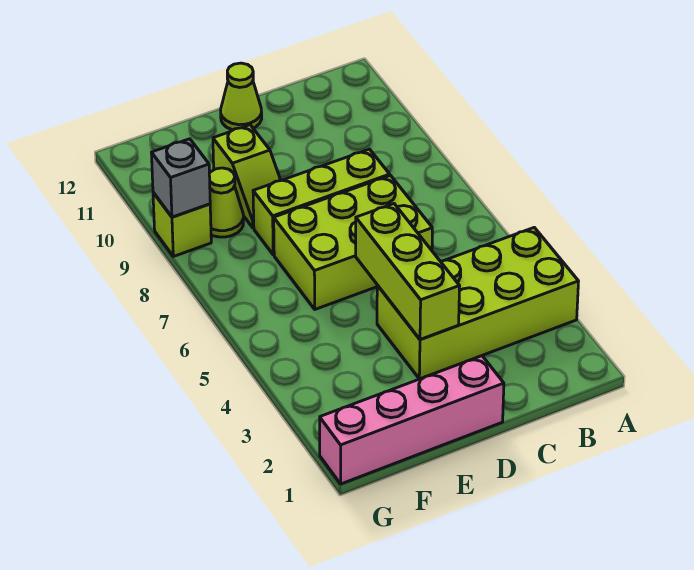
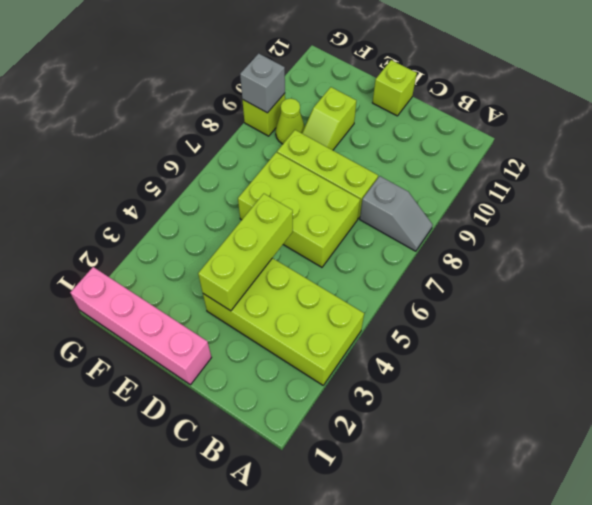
none -> grey slope A8:B8 level 1 top B
lime cone D12 level 1 -> lime brick D12 level 1

